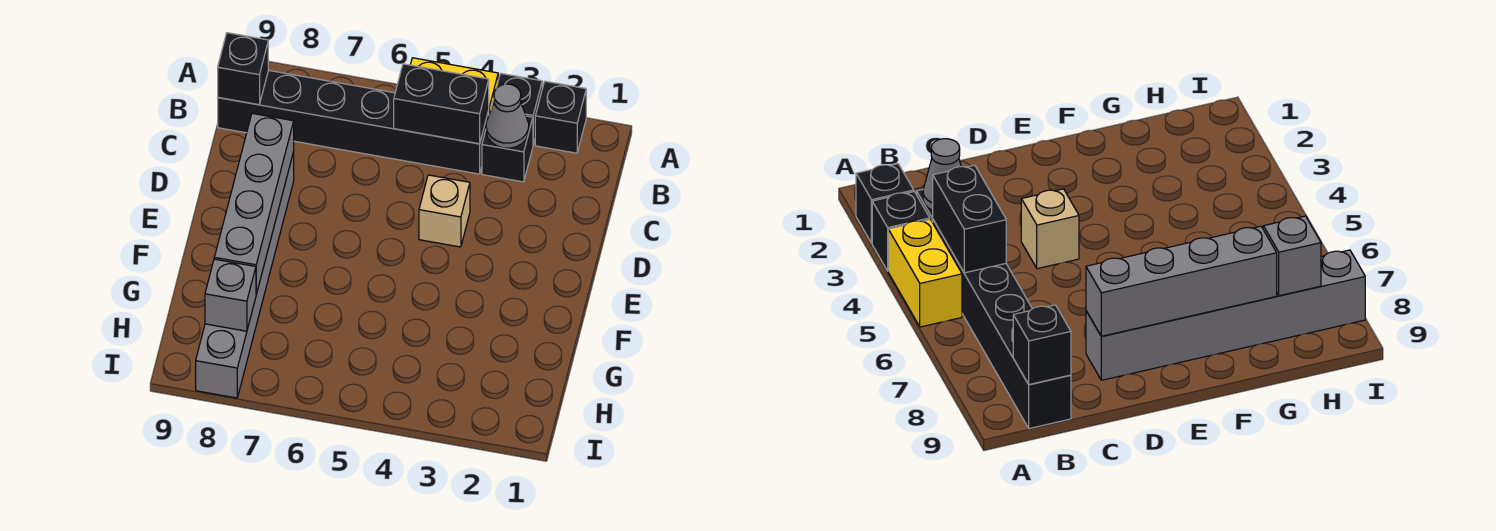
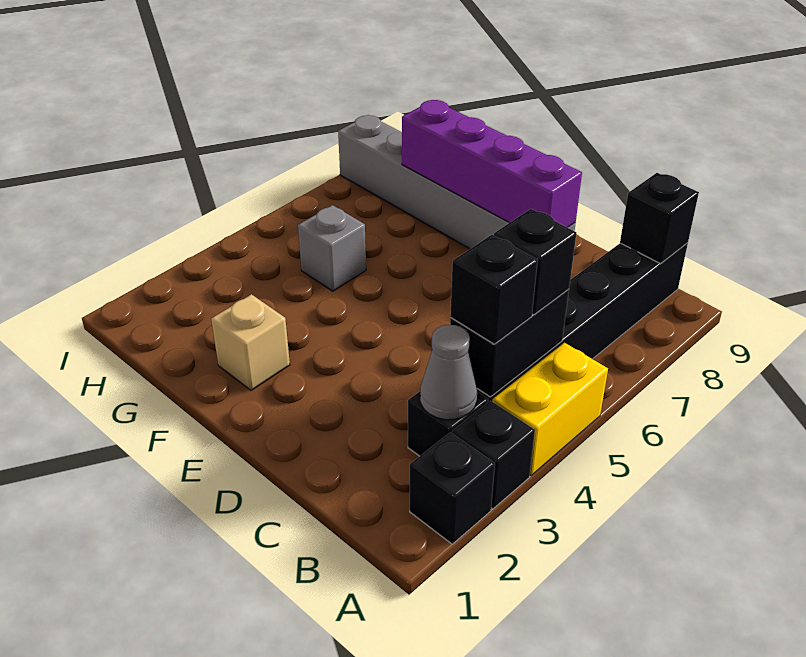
none -> black brick B4 level 3
none -> black brick B5 level 3
tan brick D4 level 1 -> tan brick F2 level 1
grey brick D8:G8 level 2 -> purple brick D8:G8 level 2
grey brick H8 level 2 -> grey brick G5 level 1

